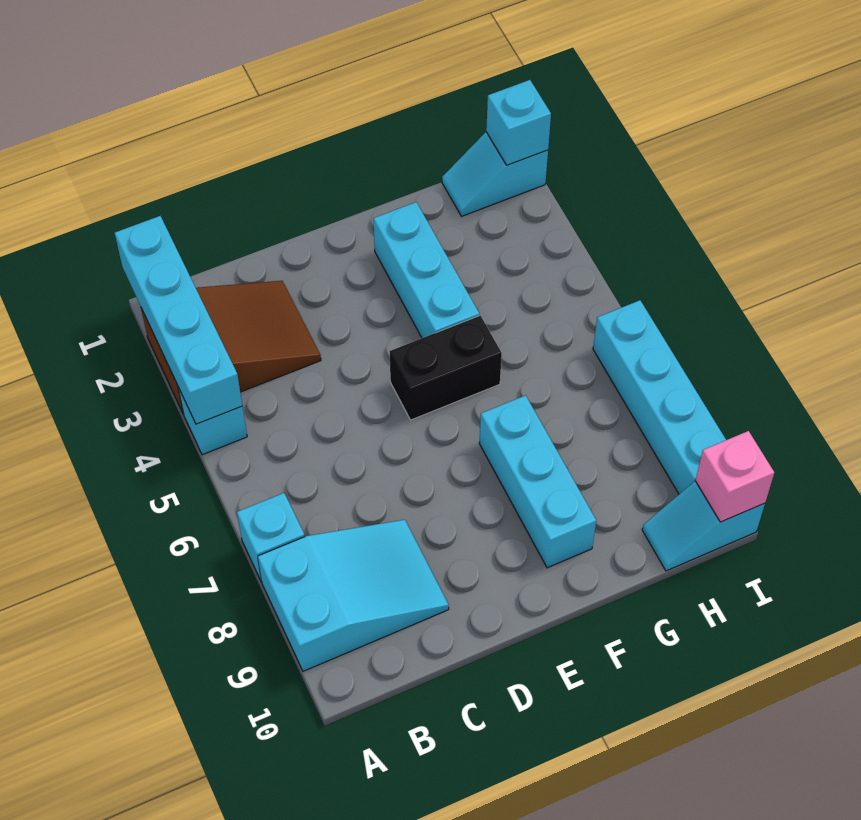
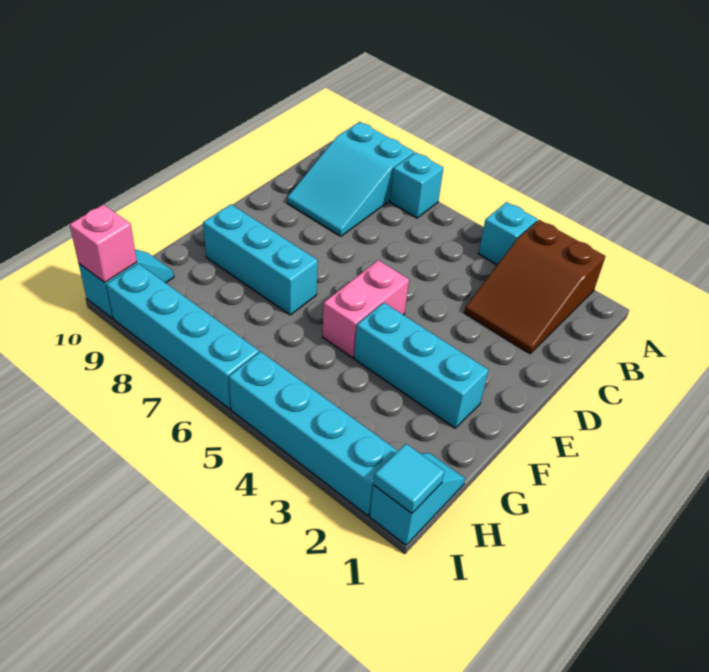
cyan brick A1:A4 level 2 -> cyan brick I2:I5 level 1
black brick E5:F5 level 1 -> pink brick E5:F5 level 1
cyan brick I1 level 2 -> cyan tile I1 level 2

